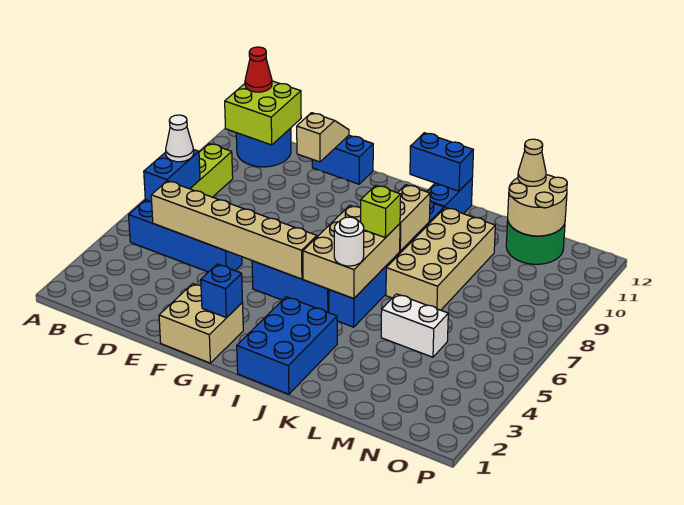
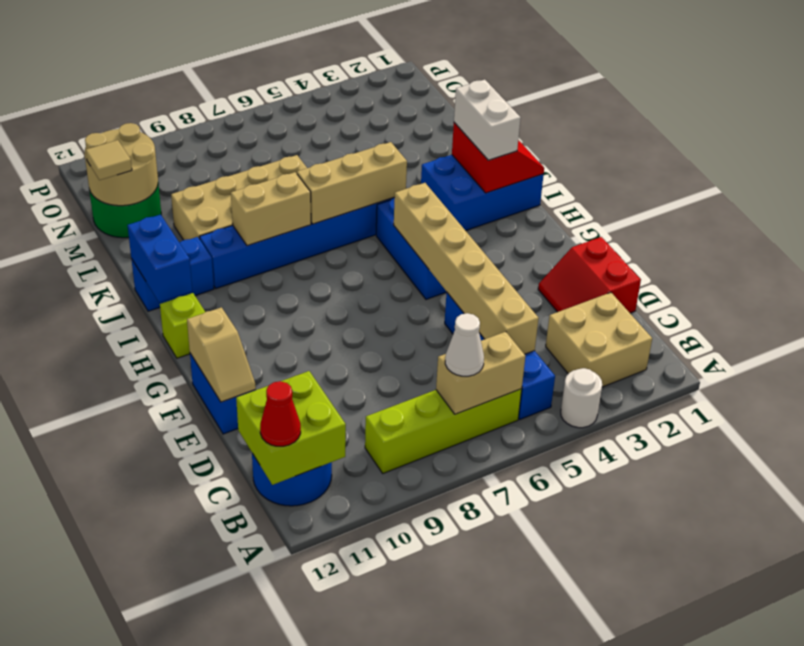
blue brick B6:B7 level 2 -> tan brick B6:B7 level 2
none -> red slope D1:E2 level 1 top 1
tan slope E11:E12 level 2 top 11 -> tan slope E12:F12 level 2 top F
tan brick F1:G2 level 1 -> tan brick B2:C3 level 1
blue brick G2 level 2 -> none
none -> red slope I1:J2 level 2 top 2
tan brick I5:J7 level 2 -> tan brick J5:J7 level 2
white round brick J5 level 3 -> white round brick A4 level 1
lime brick J7 level 3 -> lime brick H12 level 1
white brick L5:M5 level 1 -> white brick I2:J2 level 3
tan cone M12 level 3 -> tan tile M12 level 3

